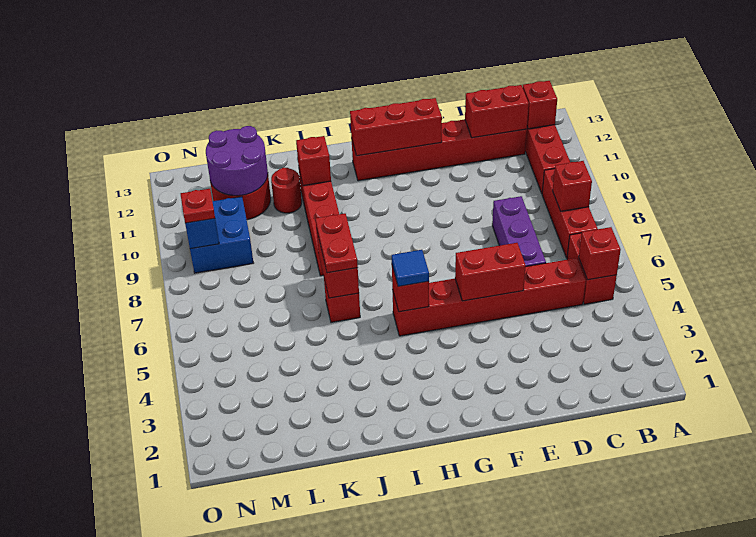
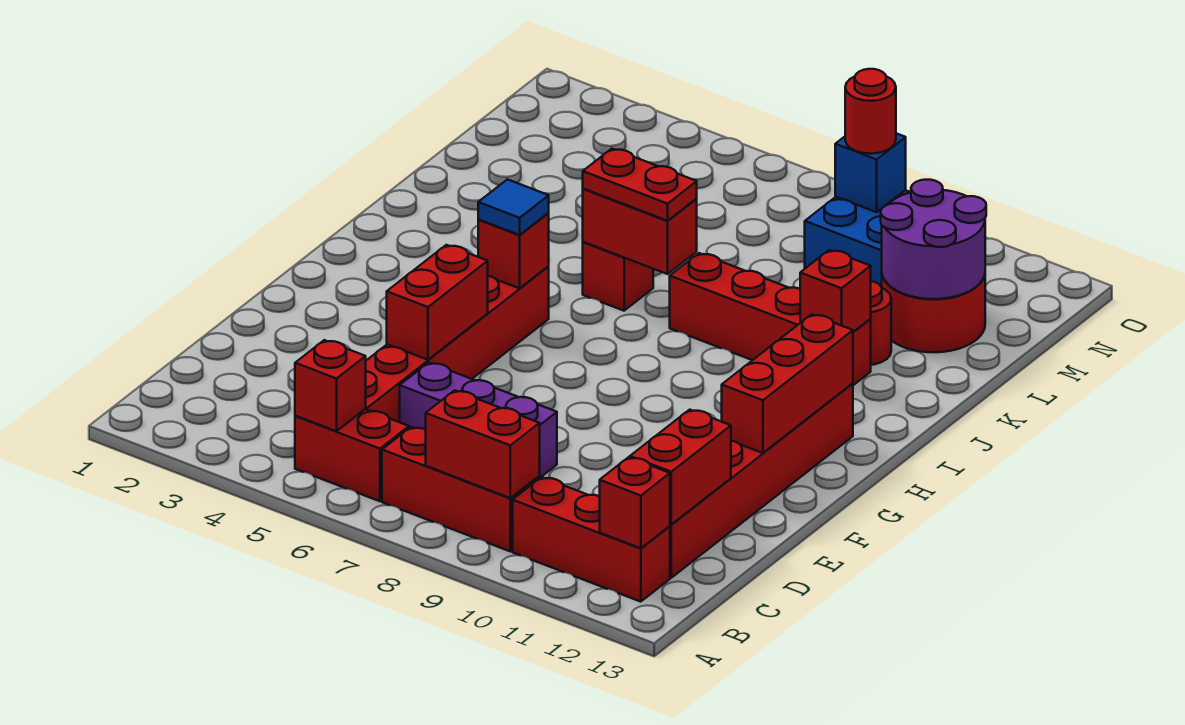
red brick B8 level 2 -> red brick B8:B9 level 2
red plate N9 level 3 -> red round brick N9 level 3

